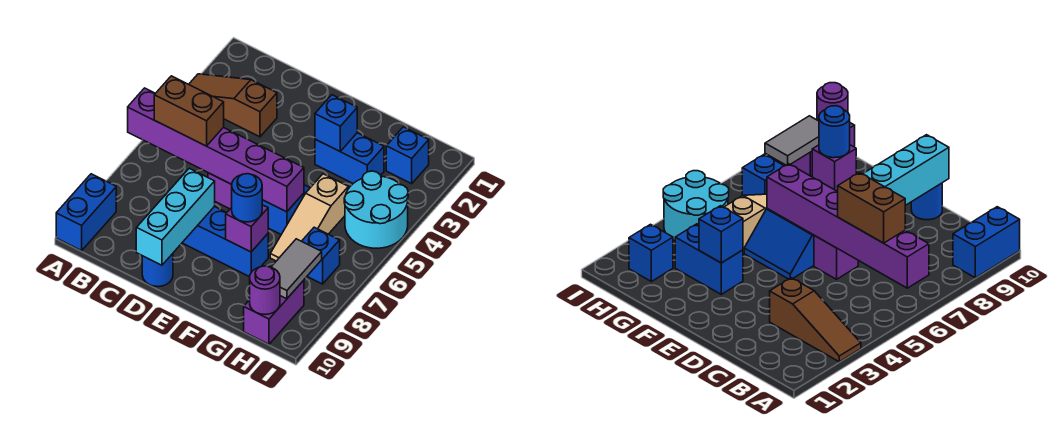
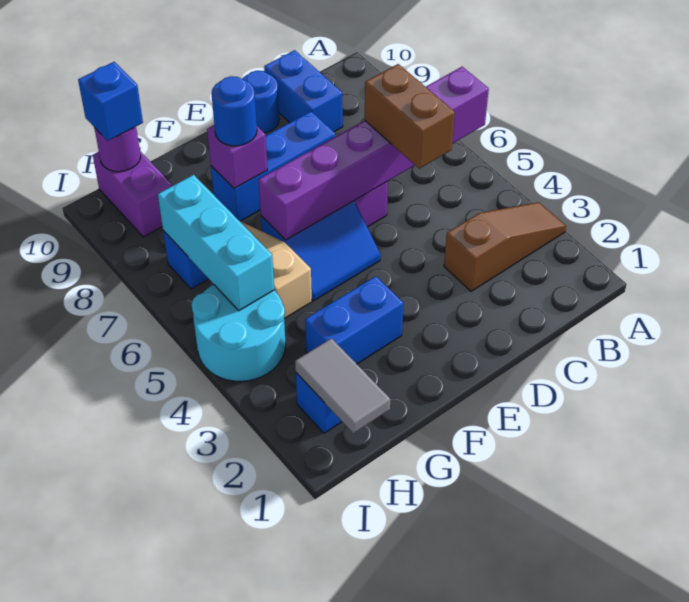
blue brick A9:A10 level 1 -> blue brick C9:C10 level 1
brown brick B6:C6 level 3 -> brown brick C5:C6 level 3
cyan brick D8:D10 level 2 -> cyan brick H5:H7 level 2
blue brick F3 level 2 -> blue brick H10 level 3
grey tile H8:H9 level 2 -> grey tile H1:H2 level 2

